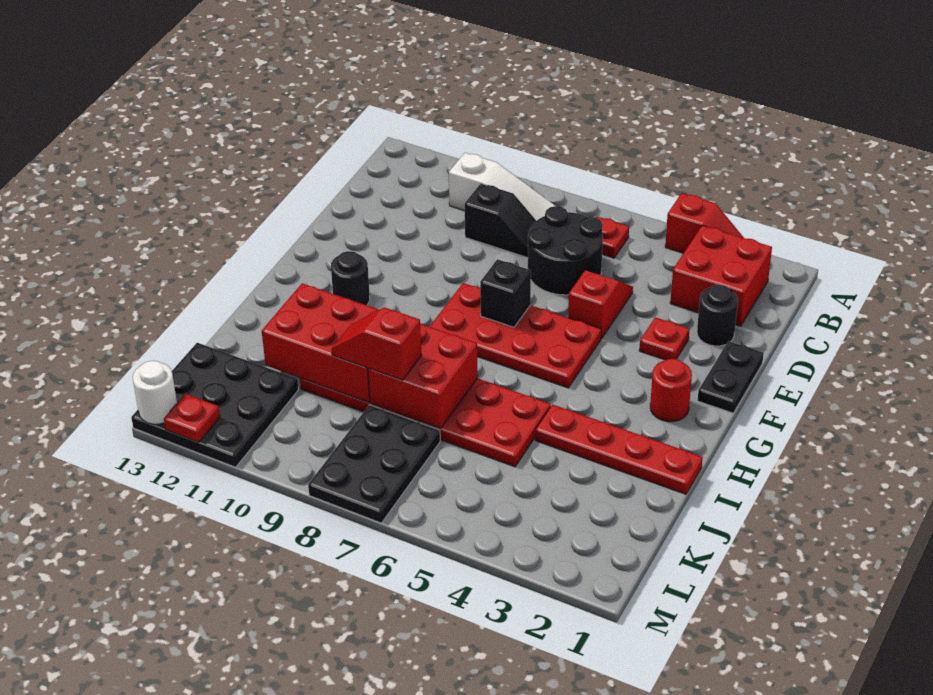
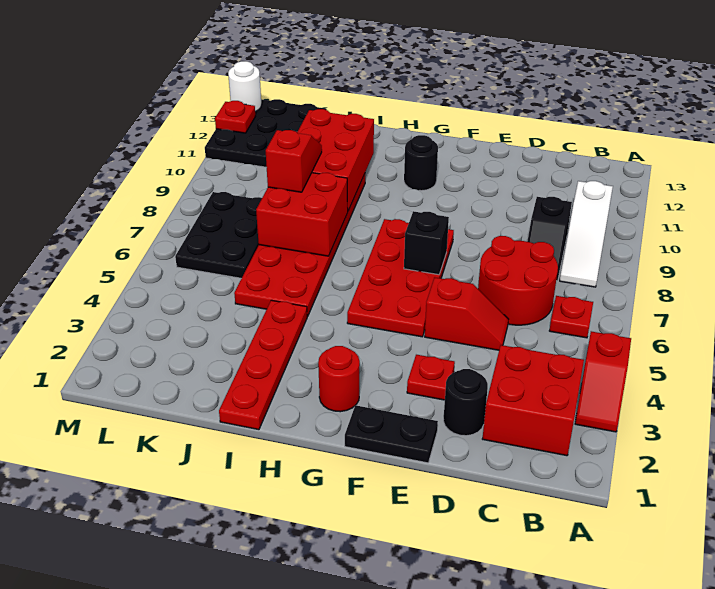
black round brick C6:D7 level 1 -> red round brick C6:D7 level 1
black plate K7:M8 level 1 -> black plate K6:L8 level 1

